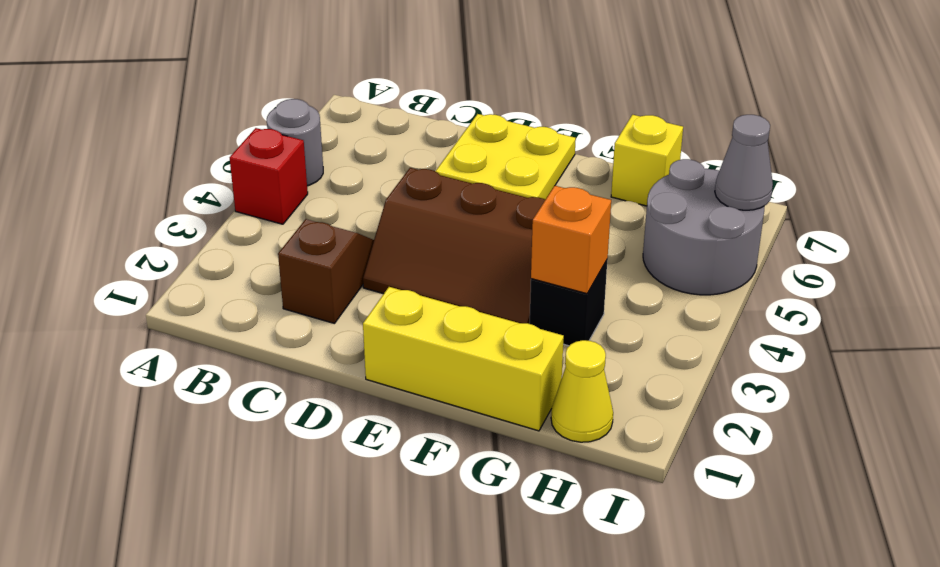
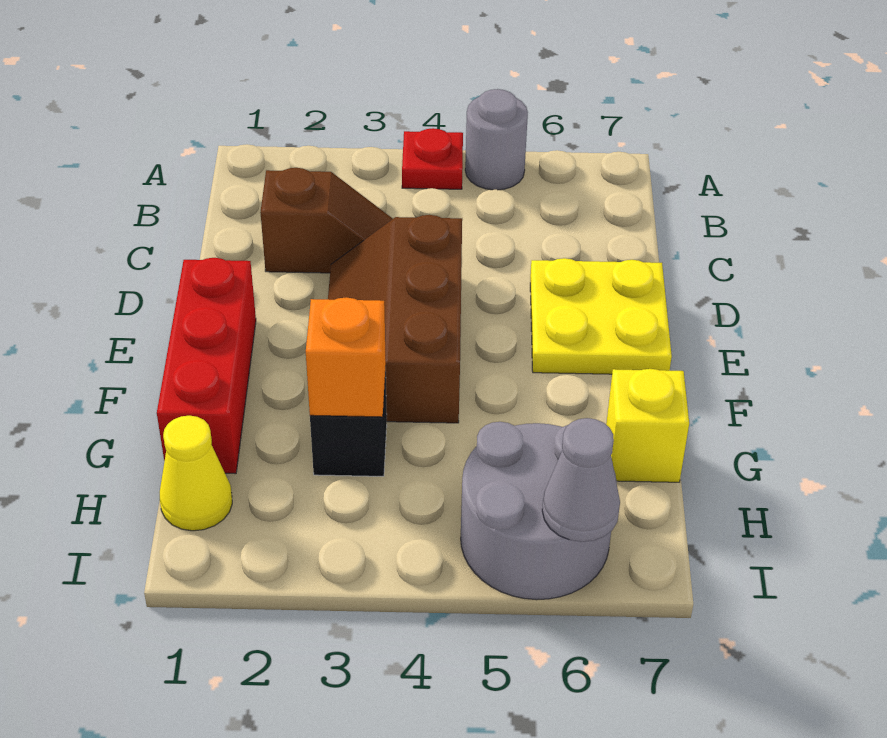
red brick A4 level 1 -> red plate A4 level 1
yellow brick E1:G1 level 1 -> red brick E1:G1 level 1

